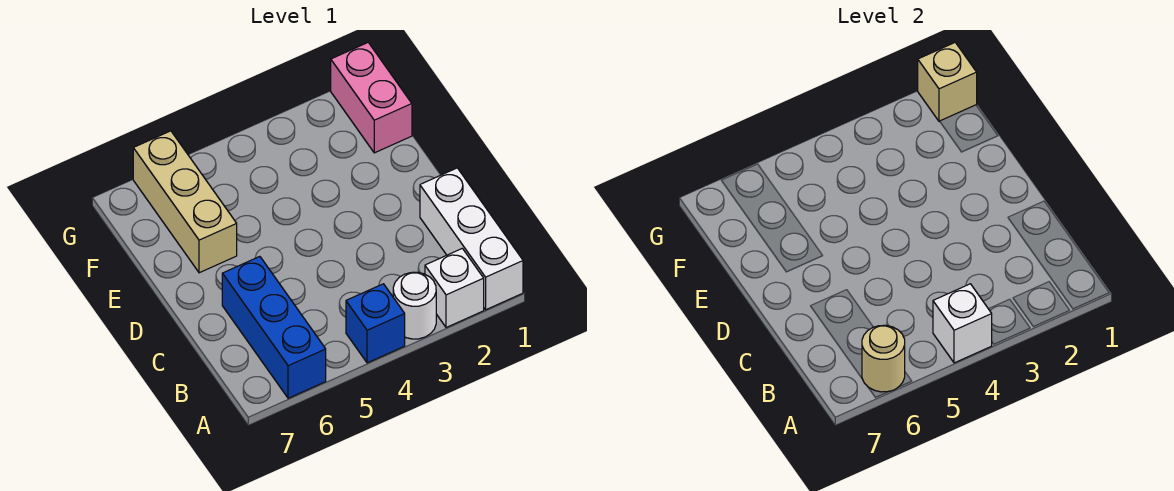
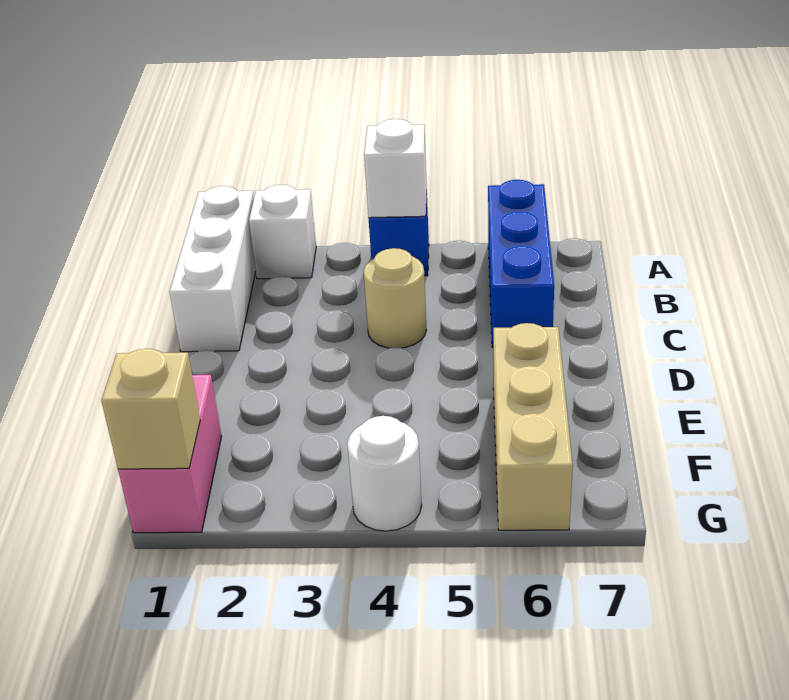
white round brick A3 level 1 -> white round brick G4 level 1
tan round brick A6 level 2 -> tan round brick C4 level 1

